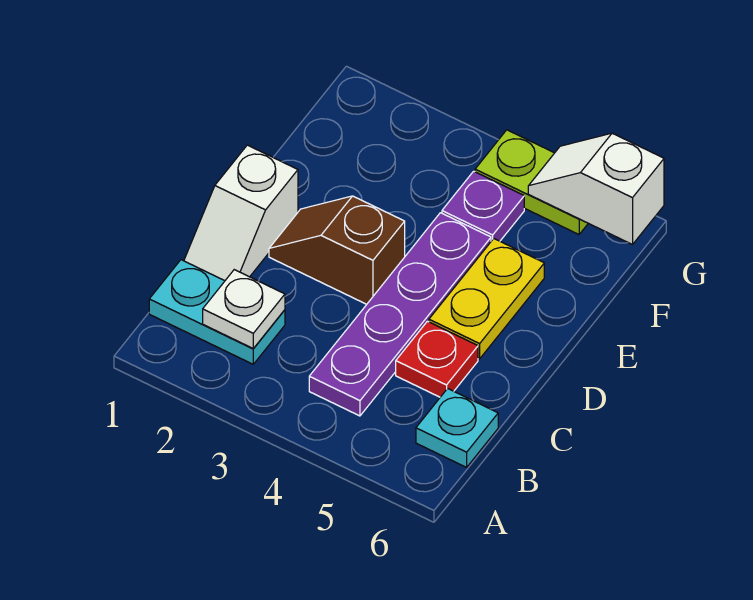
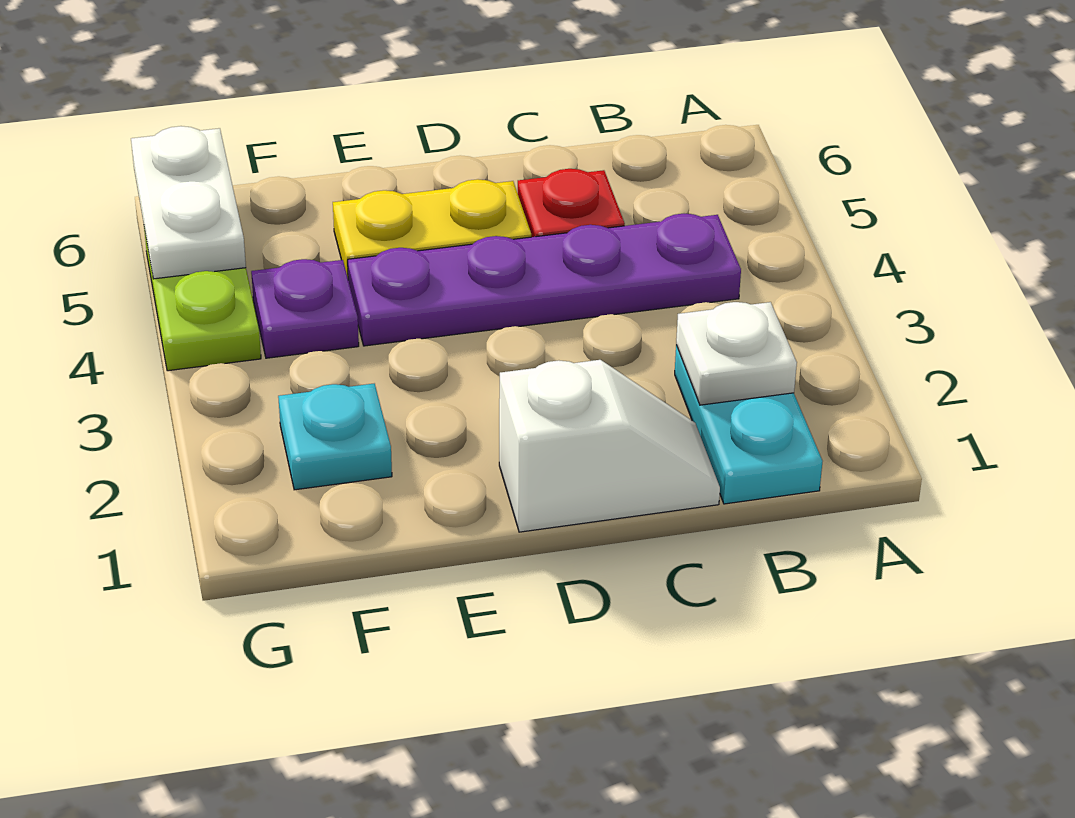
cyan plate B6 level 1 -> cyan plate F2 level 1
brown slope D2:D3 level 1 top 3 -> none
white slope G5:G6 level 2 top 6 -> white plate G5:G6 level 2

